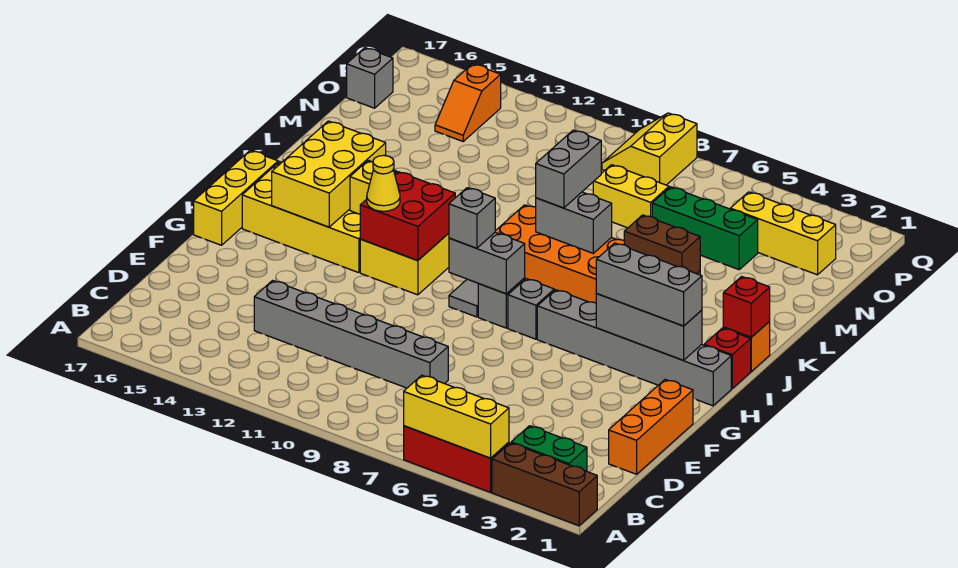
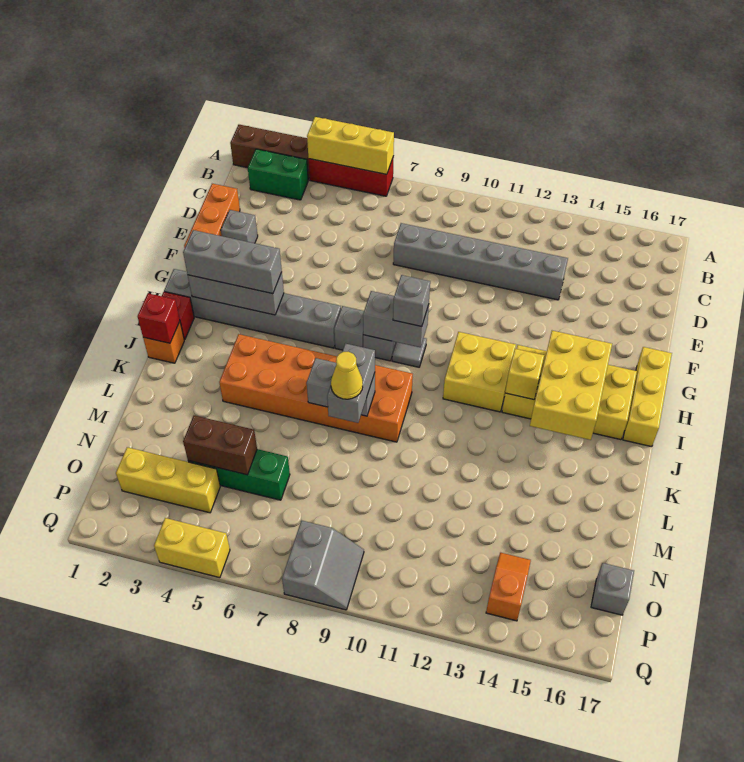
none -> grey brick E2 level 1
red brick H11:I12 level 2 -> none
yellow cone H12 level 3 -> yellow cone L8 level 4
brown brick K4:K5 level 2 -> brown brick N4:N5 level 2
yellow brick N7:N8 level 1 -> yellow brick Q4:Q5 level 1
yellow slope P8:Q9 level 1 top 8 -> grey slope P8:Q9 level 1 top 8

